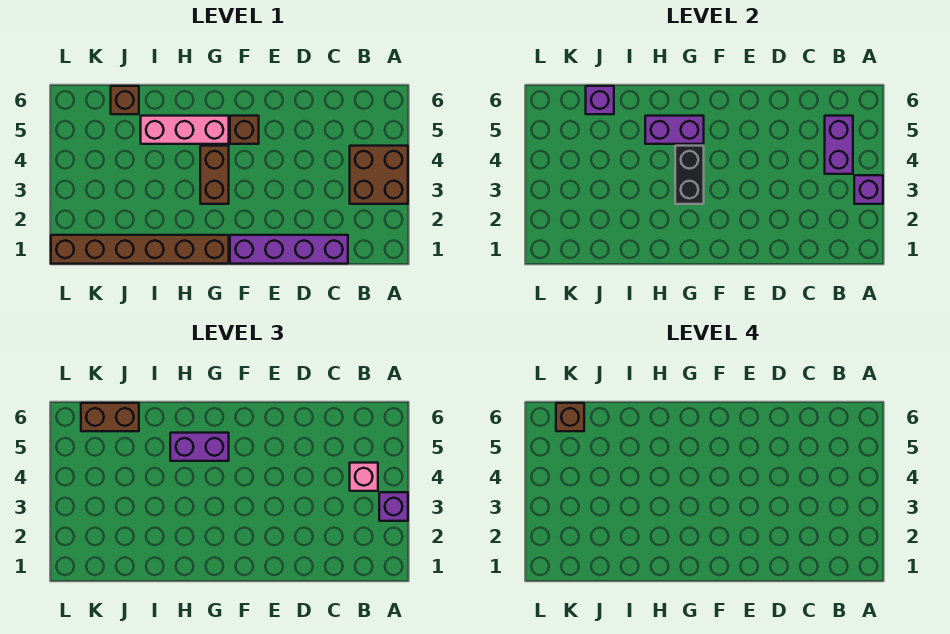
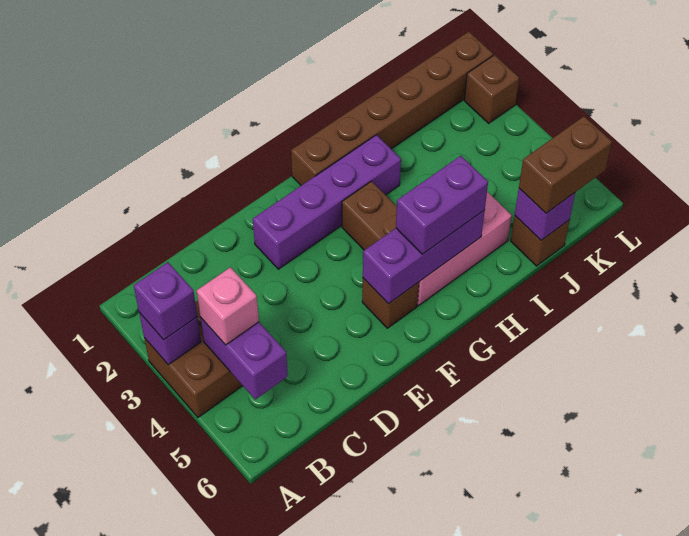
purple brick C1:F1 level 1 -> purple brick E2:H2 level 1
black brick G3:G4 level 2 -> none
purple brick G5:H5 level 2 -> purple brick F5:H5 level 2
brown brick K6 level 4 -> brown brick L2 level 1

